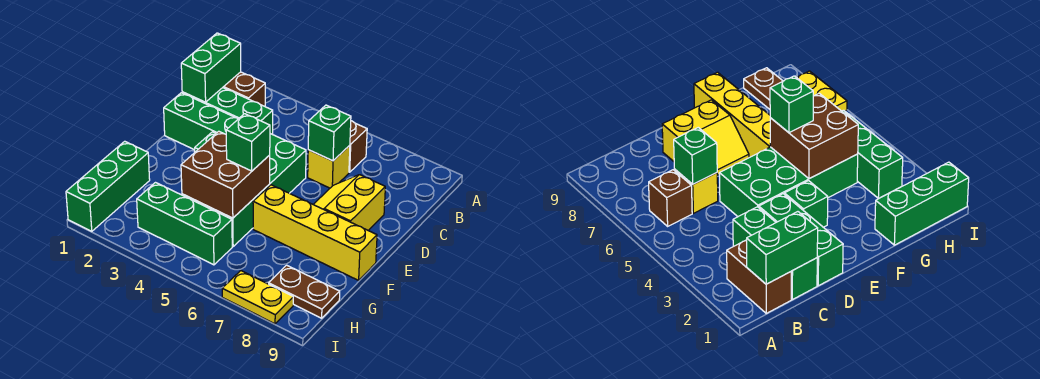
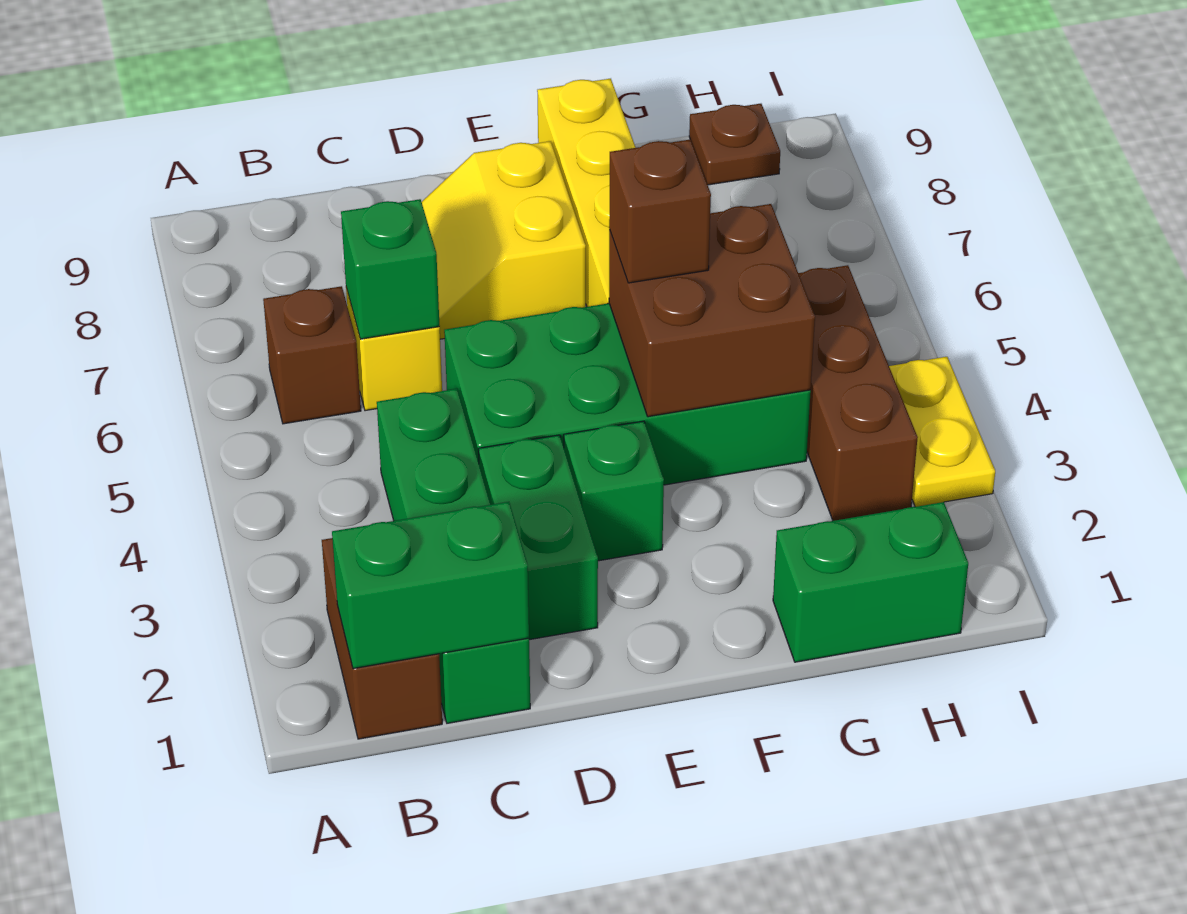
green brick C1:C3 level 1 -> green brick C1:C4 level 1
green brick D1:D3 level 1 -> green brick D2:D3 level 1
yellow slope D7:E8 level 1 top 8 -> yellow slope D7:E8 level 1 top E
green brick F5 level 3 -> brown brick F5 level 3
green brick G1:I1 level 1 -> green brick G1:H1 level 1
green brick H3:H5 level 1 -> brown brick H3:H5 level 1
brown plate H8:H9 level 1 -> brown plate H9 level 1
yellow plate I7:I8 level 1 -> yellow plate I3:I4 level 1

